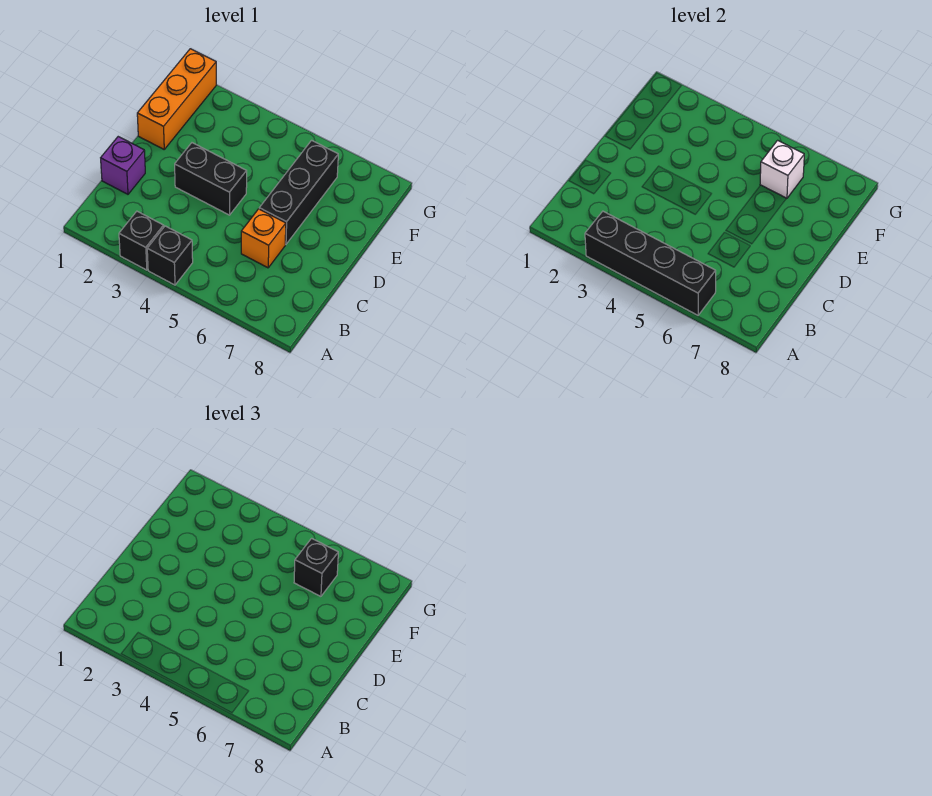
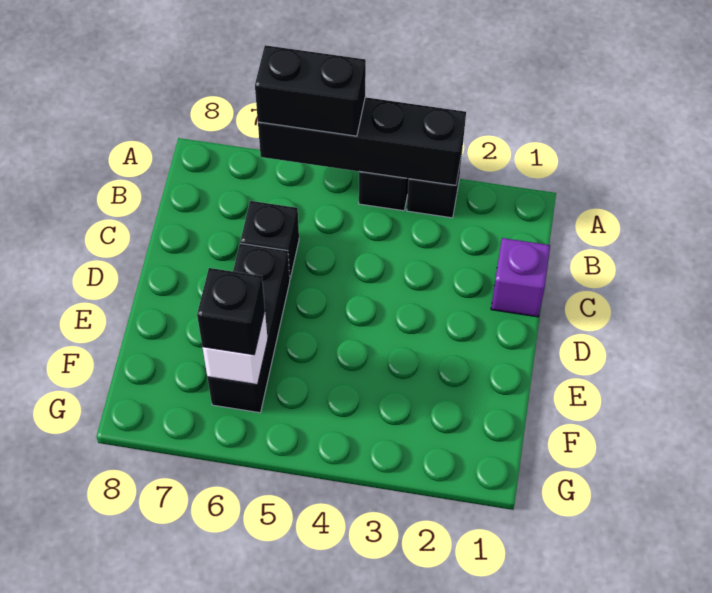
orange brick C6 level 1 -> black brick C6 level 1
black brick D3:D4 level 1 -> black brick A5:A6 level 3
orange brick E1:G1 level 1 -> none

